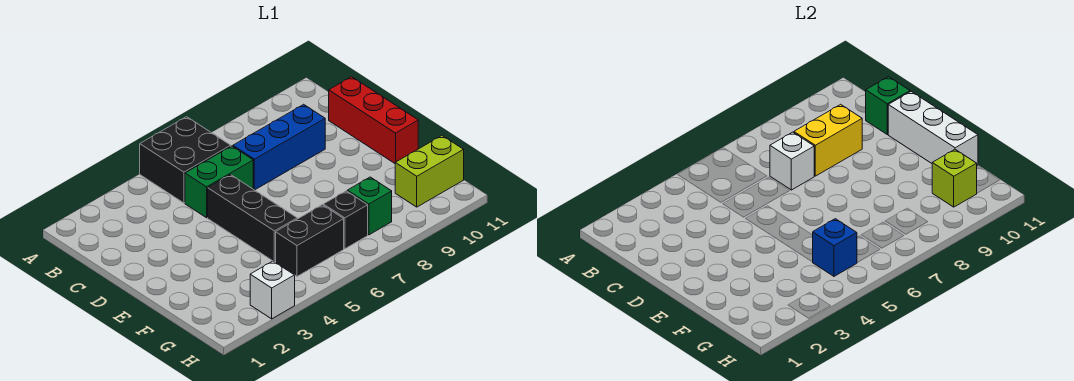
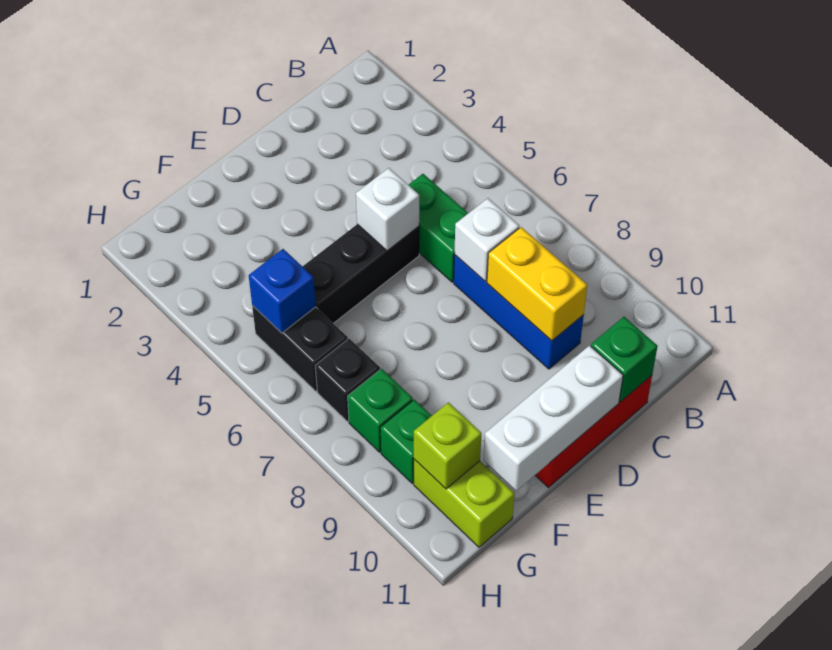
black brick A5:B6 level 1 -> none
none -> green brick G9 level 1
white brick H3 level 1 -> white brick D5 level 2

